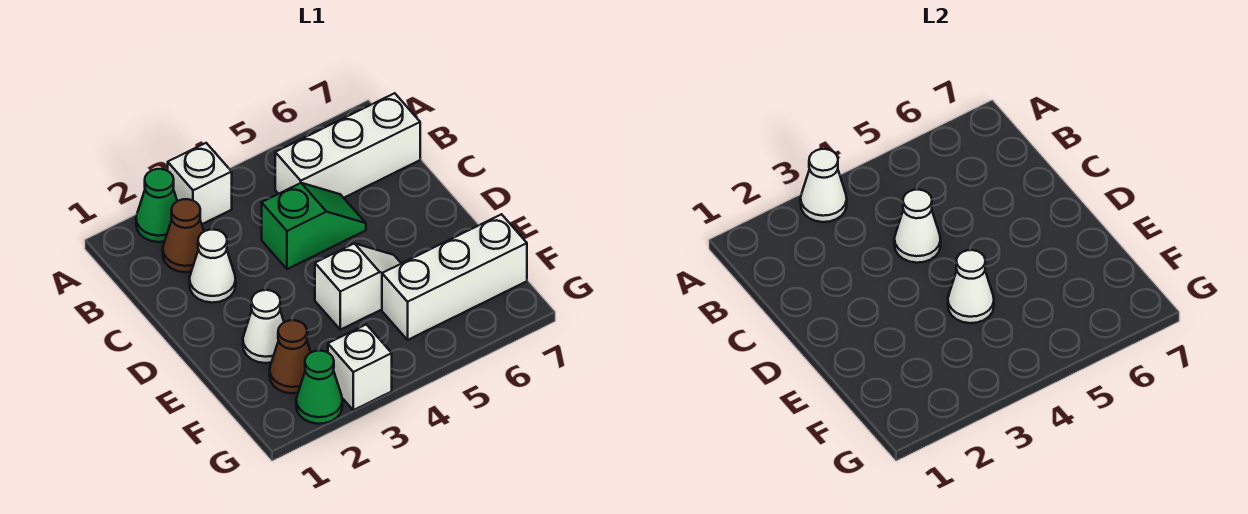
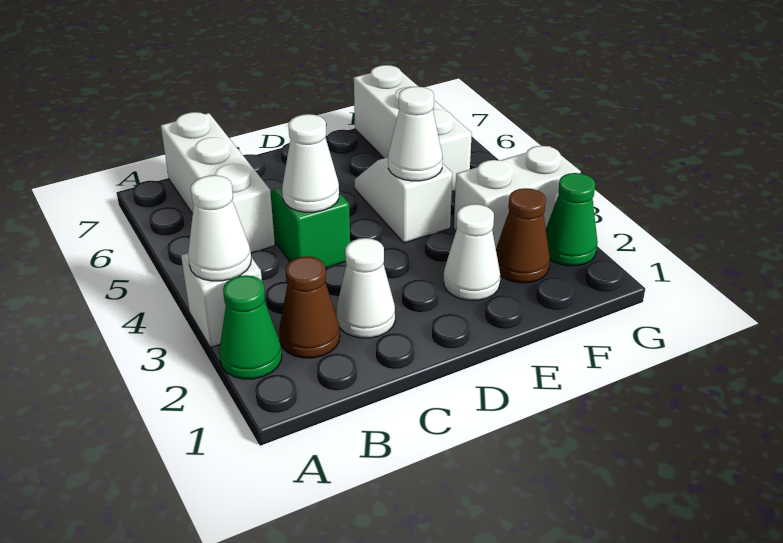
white brick G3 level 1 -> white brick F3:G3 level 1

